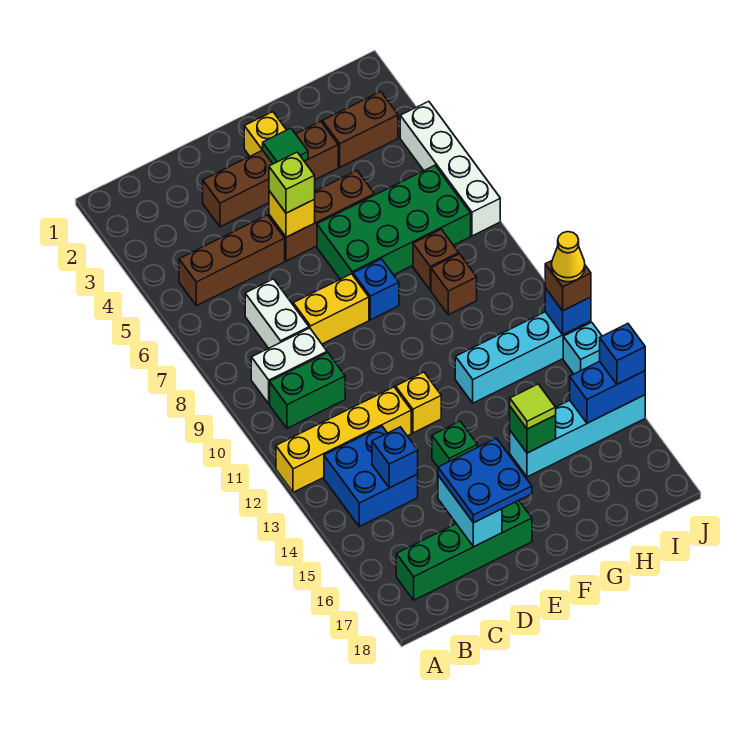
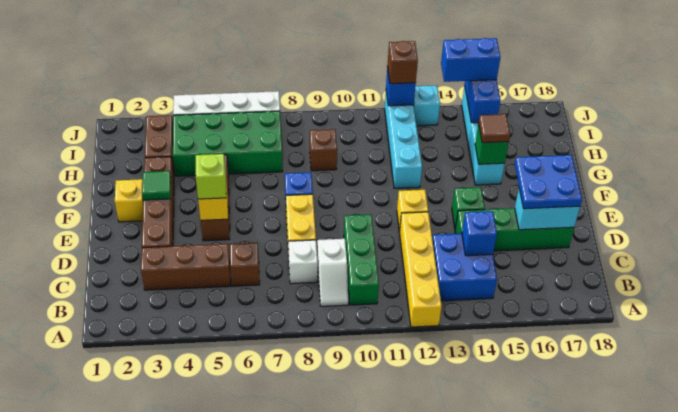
brown brick B5:D5 level 1 -> brown brick C3:C5 level 1
white brick B9:C9 level 1 -> white slope B9:C9 level 1 top C
green brick B10:C10 level 1 -> green brick B10:D10 level 1
green brick B17:E17 level 1 -> green brick D14:D17 level 1
white brick C7:C8 level 1 -> white brick C8 level 1
green brick F6:I7 level 1 -> green brick H4:I7 level 1
lime tile G15 level 3 -> brown tile G15 level 3
brown brick H8 level 1 -> brown brick C6 level 1
yellow cone J12 level 4 -> none
blue brick J15 level 3 -> blue brick J14:J15 level 3

